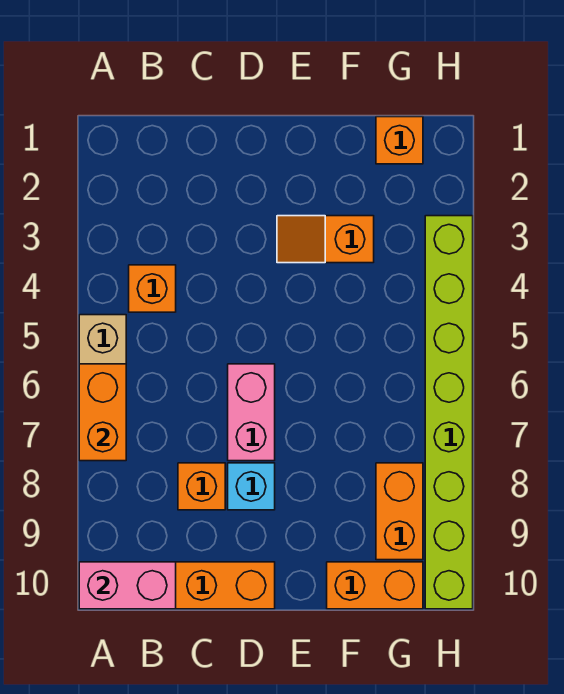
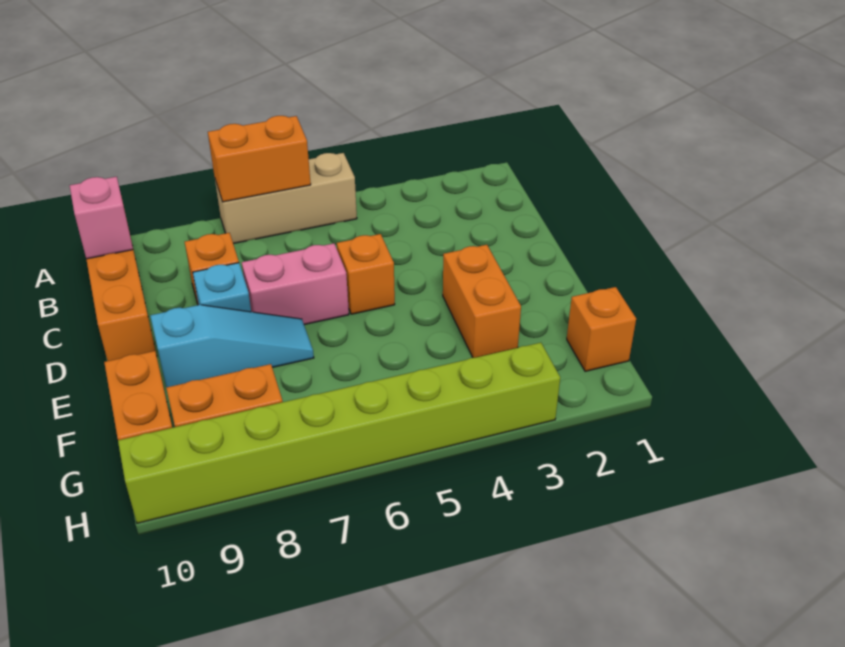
pink brick A10:B10 level 2 -> pink brick B10 level 2
orange brick B4 level 1 -> orange brick D5 level 1
orange slope E3:F3 level 1 top F -> orange brick E3:F3 level 1
none -> cyan slope E7:E9 level 1 top 9

